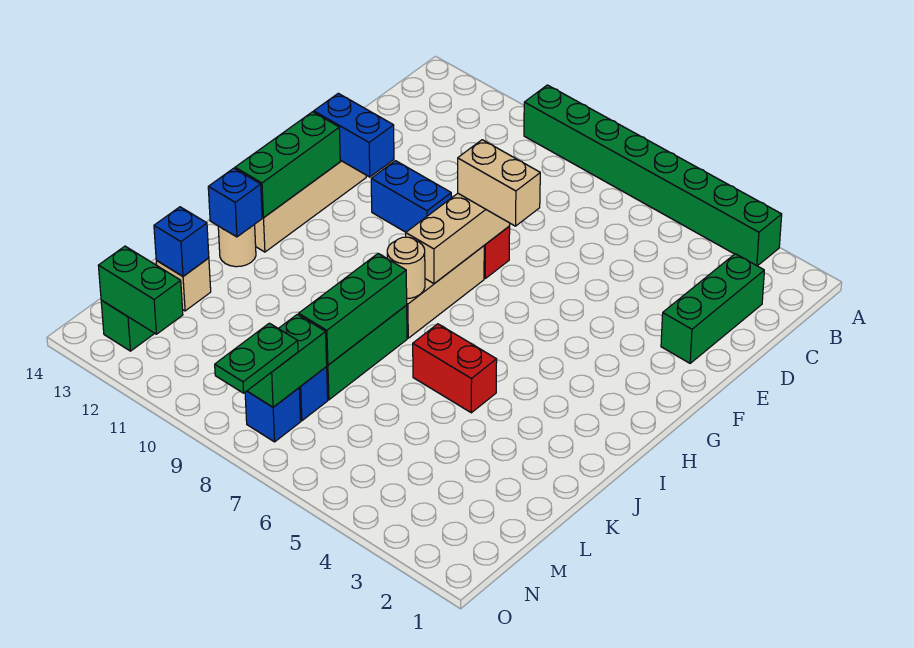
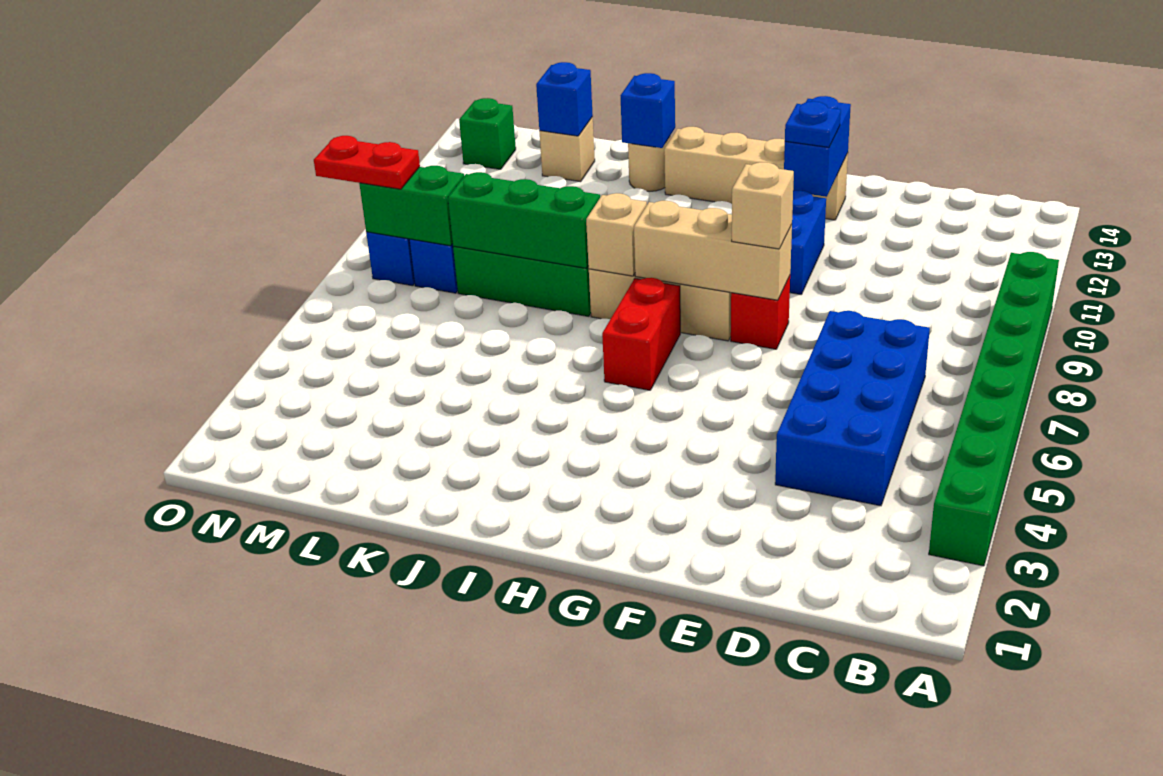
green brick C2:E2 level 1 -> none
none -> blue brick C4:D7 level 1
tan brick F7:F8 level 3 -> tan brick F8 level 3
none -> blue plate F12 level 3
green brick G13:I13 level 2 -> none
tan round brick I8 level 2 -> tan brick I8 level 2
red brick J5:J6 level 1 -> red brick H6:H7 level 1
green plate N8:O8 level 3 -> red plate N8:O8 level 3
green brick N12:N13 level 2 -> none

